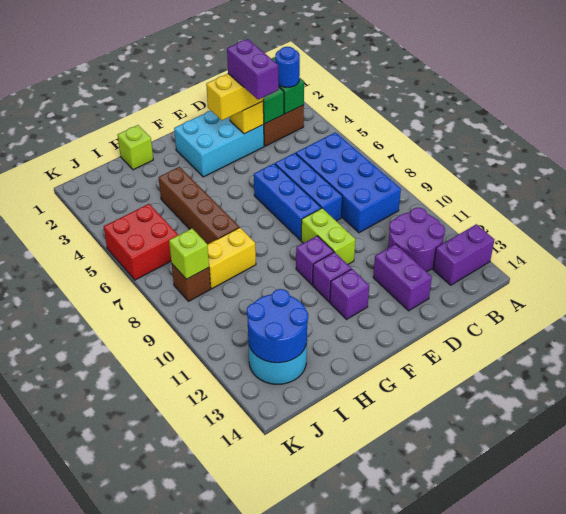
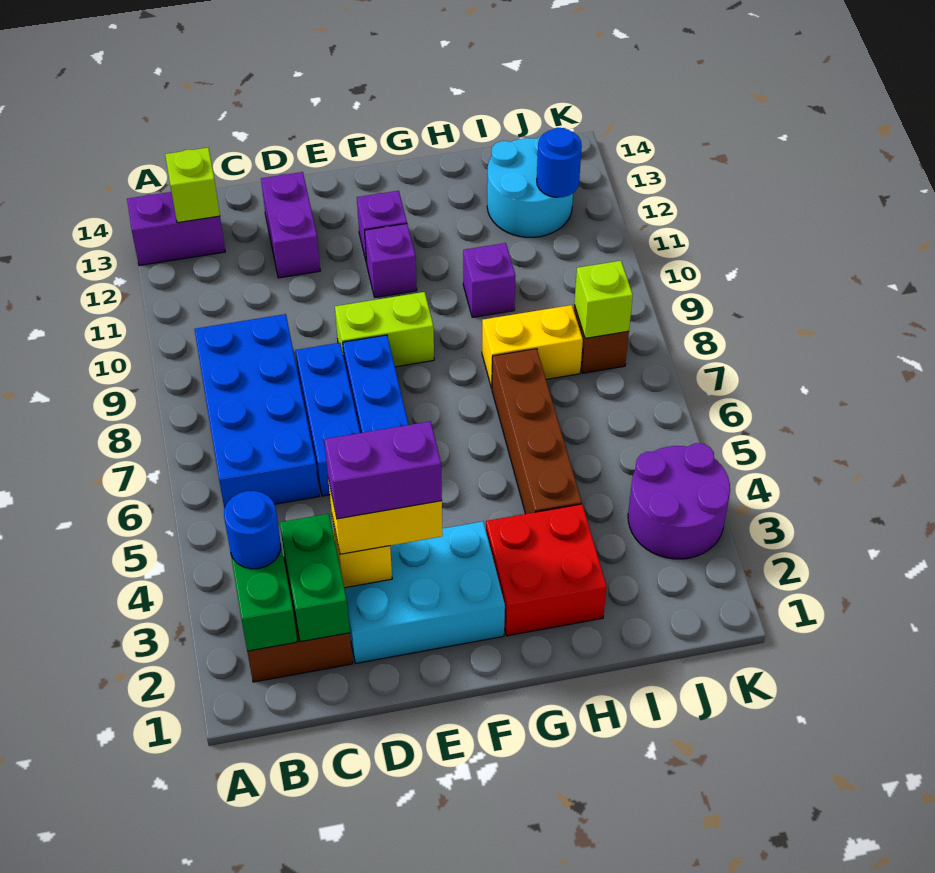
purple round brick B11:C12 level 1 -> purple round brick J3:K4 level 1
purple brick D3:D4 level 4 -> purple brick D3:E3 level 4
lime brick E9:E10 level 1 -> lime brick E9:F9 level 1
purple brick F10 level 1 -> purple brick H10 level 1
lime brick H1 level 1 -> lime brick B13 level 2
blue round brick I12:J13 level 2 -> blue round brick J12 level 2
red brick J5:K6 level 1 -> red brick G2:H3 level 1

